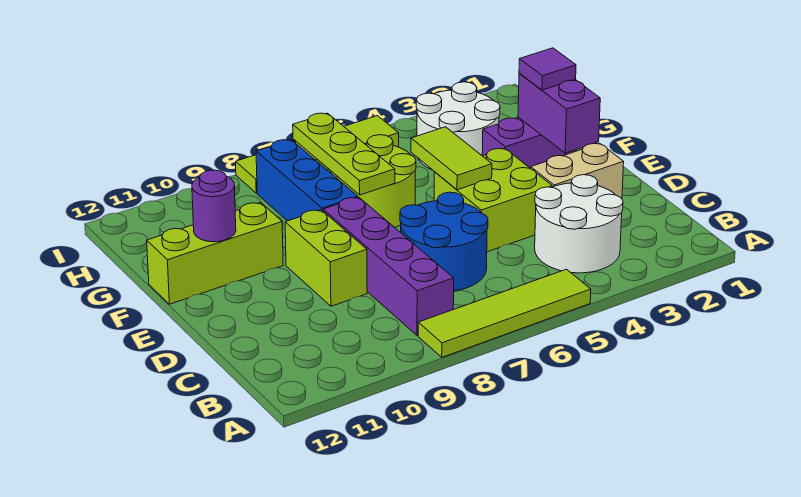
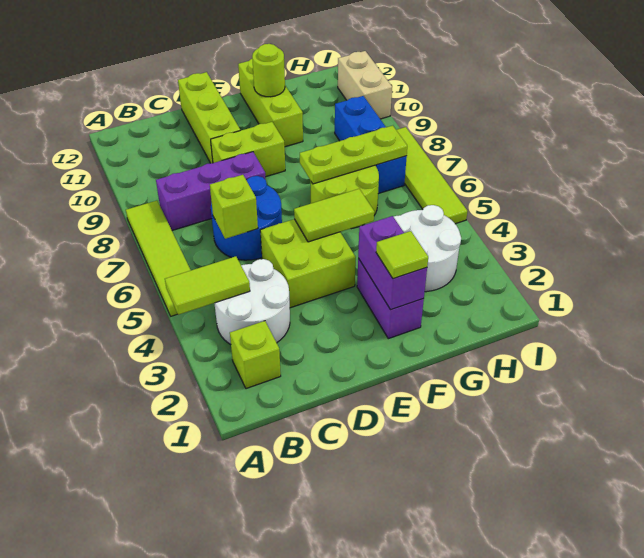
none -> lime tile A4:B4 level 2
none -> lime brick B2 level 1
purple brick B8:E8 level 1 -> purple brick B8:D8 level 1
none -> lime brick C6 level 2
tan brick D2:D3 level 1 -> tan brick I10:I11 level 1
none -> lime brick D10:D12 level 1
purple brick E2:F2 level 2 -> purple brick F2:F3 level 2
purple tile F2 level 3 -> lime tile F2 level 3
blue brick F8:H8 level 1 -> blue brick H7:H9 level 1
purple round brick F11 level 2 -> lime round brick F11 level 2

